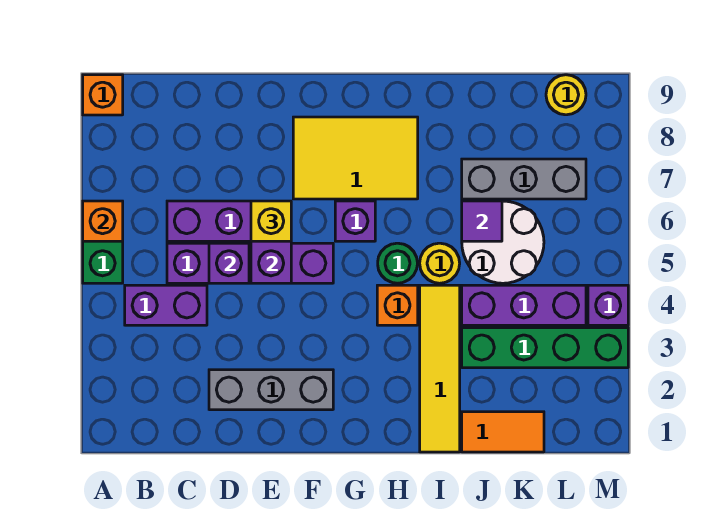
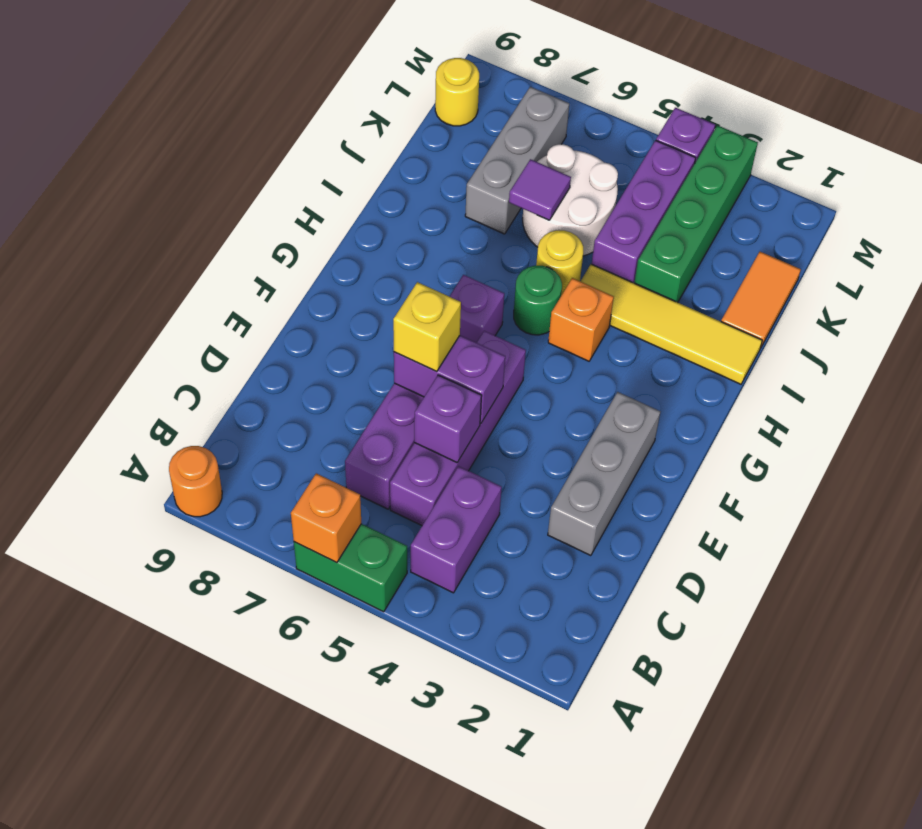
orange brick A9 level 1 -> orange round brick A9 level 1
yellow tile F7:H8 level 1 -> none

